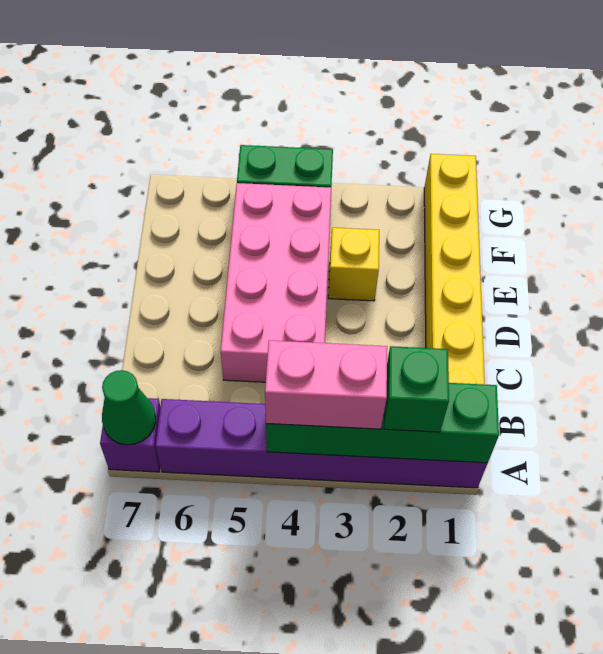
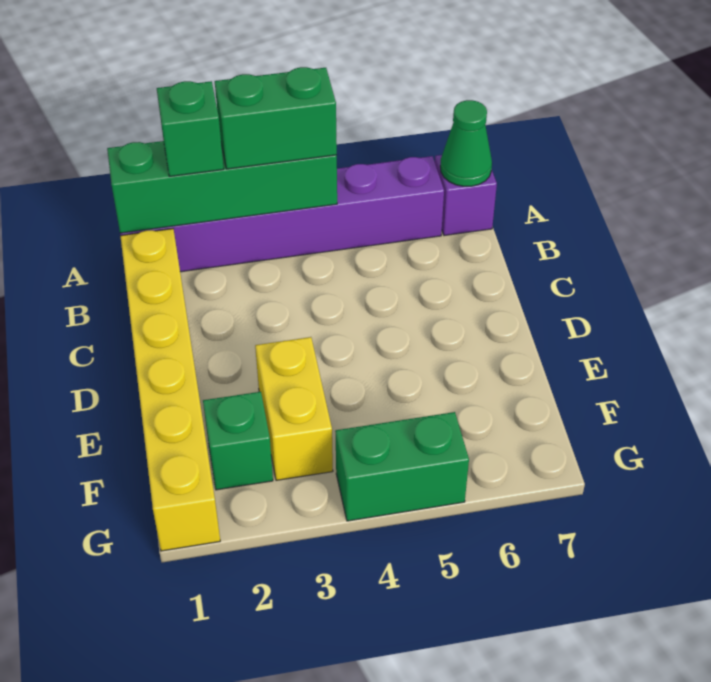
pink brick A3:A4 level 3 -> green brick A3:A4 level 3
pink brick C4:F5 level 1 -> none
yellow brick E3 level 1 -> yellow brick E3:F3 level 1
none -> green brick F2 level 1

